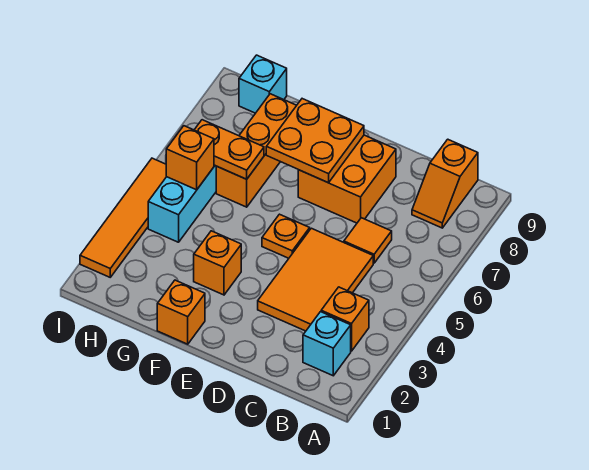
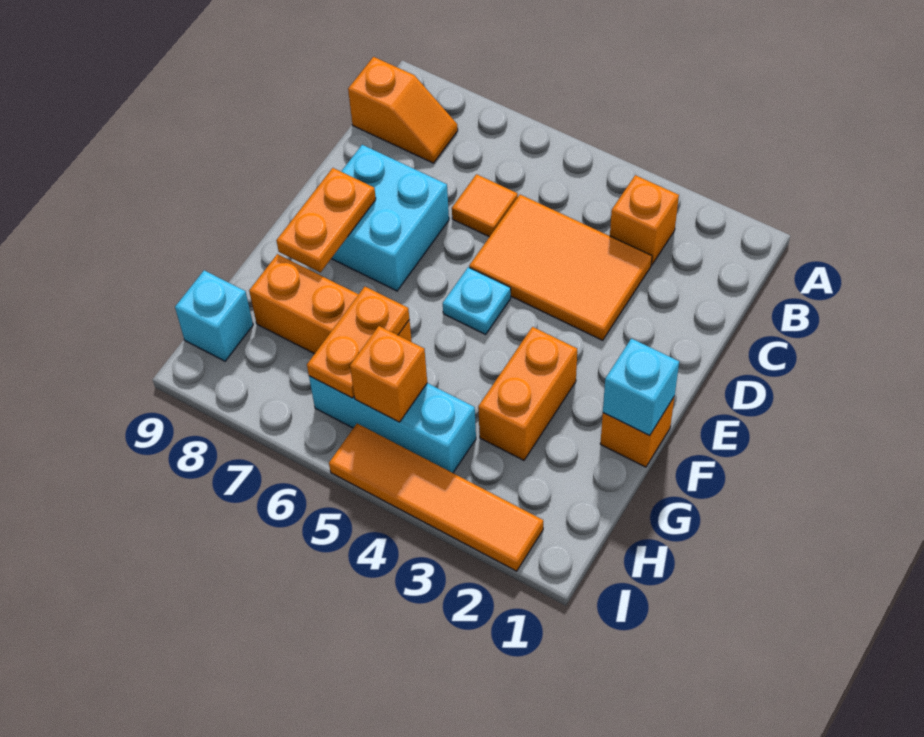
cyan brick B2 level 1 -> cyan brick F1 level 2
orange brick D7:E8 level 1 -> cyan brick D7:E8 level 1
orange plate E5 level 1 -> cyan plate E5 level 1
orange plate E7:F8 level 2 -> orange plate E8:F8 level 2
orange brick F3 level 1 -> orange brick F3:G3 level 1

